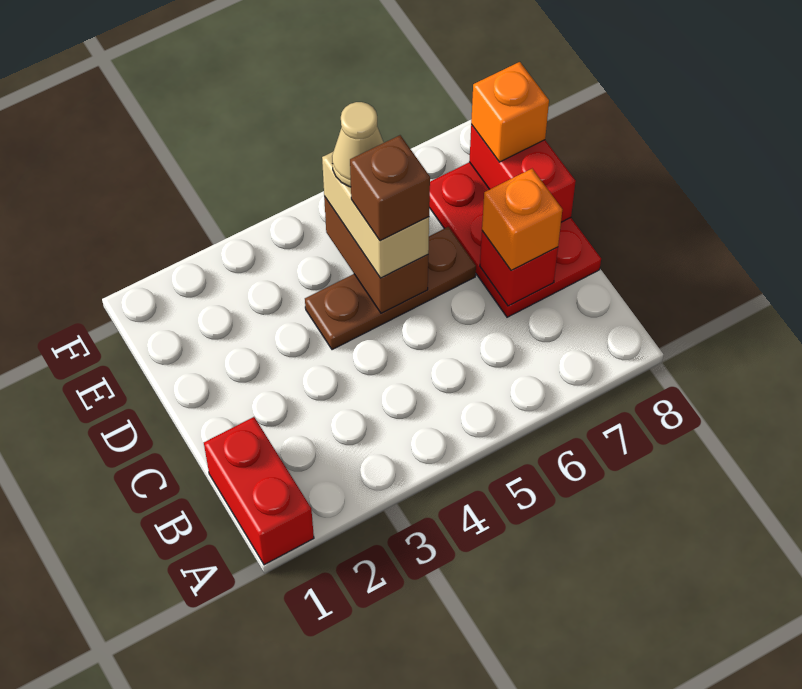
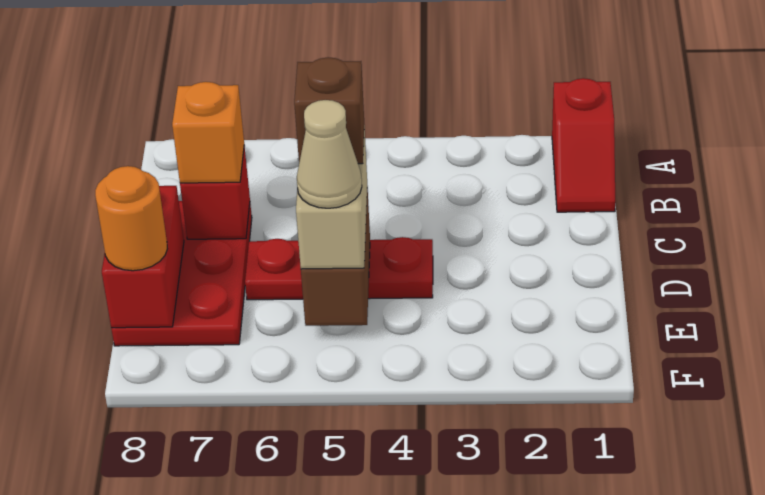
red brick A1:B1 level 1 -> red slope A1:B1 level 1 top A
brown plate D4:D6 level 1 -> red plate D4:D6 level 1
orange brick E8 level 3 -> orange round brick E8 level 3

